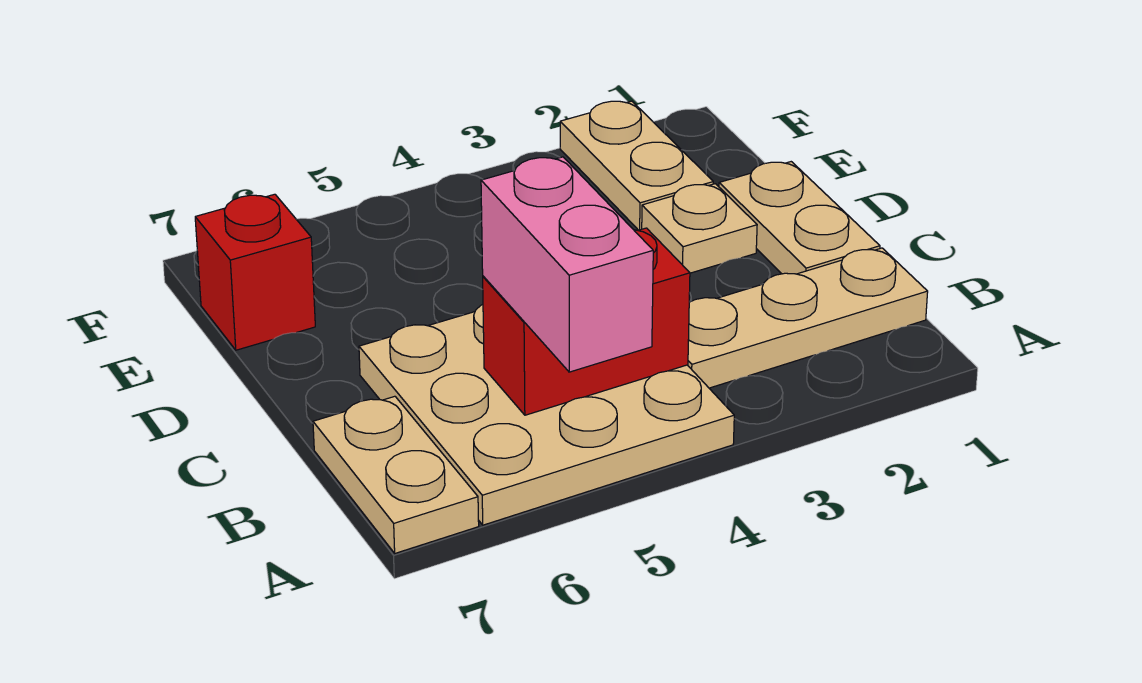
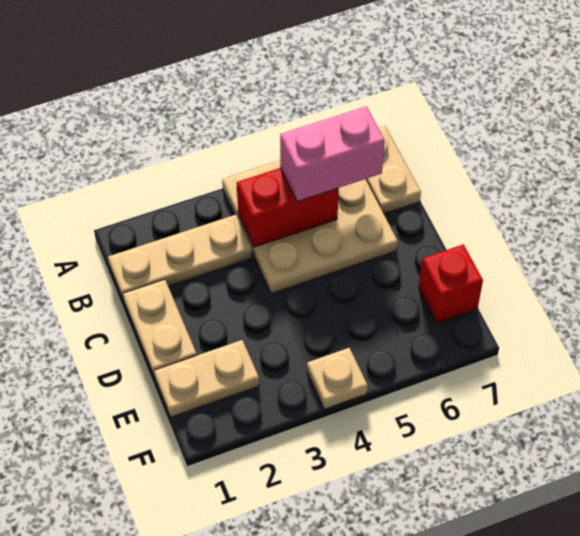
pink brick A5:B5 level 3 -> pink brick B5:B6 level 3
tan plate D2 level 1 -> tan plate F4 level 1
tan plate E2:F2 level 1 -> tan plate E1:E2 level 1

